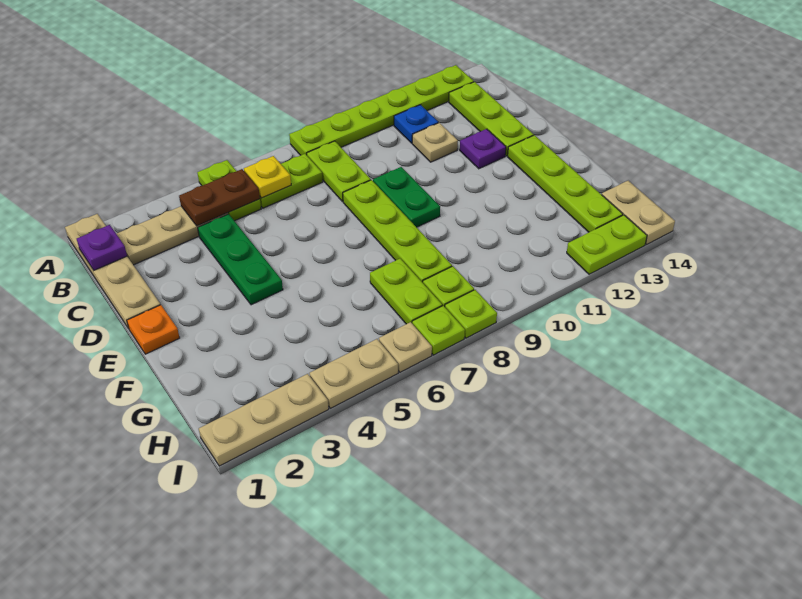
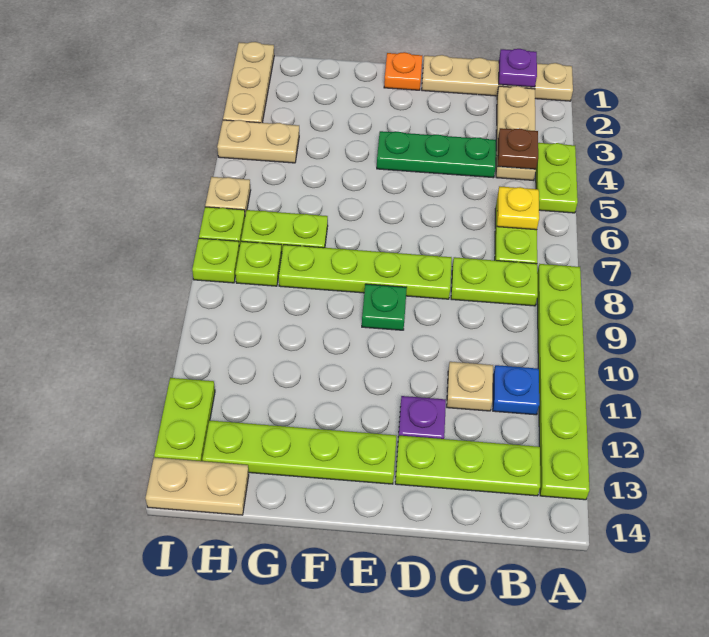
lime plate A5:B5 level 1 -> lime plate A4:A5 level 1
brown plate B4:B5 level 2 -> brown plate B4 level 2
green plate D9:E9 level 1 -> green plate E9 level 1
tan plate I4:I5 level 1 -> tan plate H4:I4 level 1

